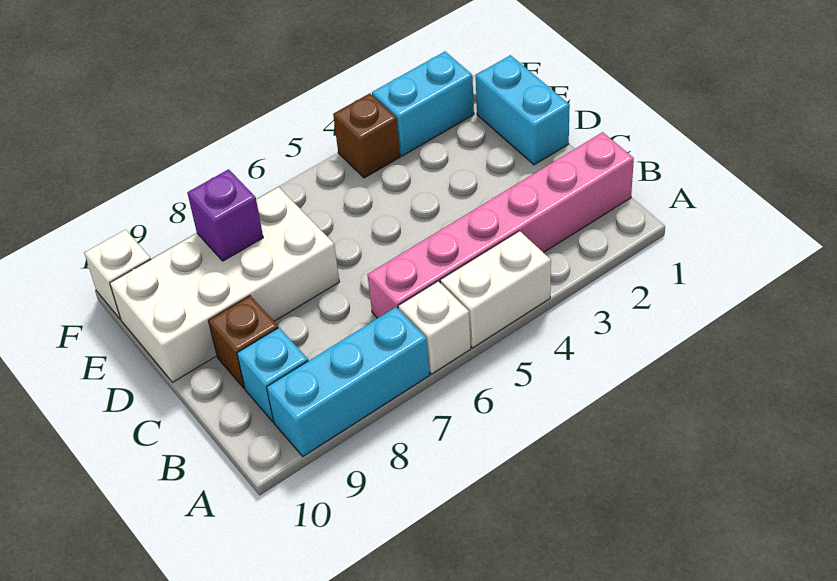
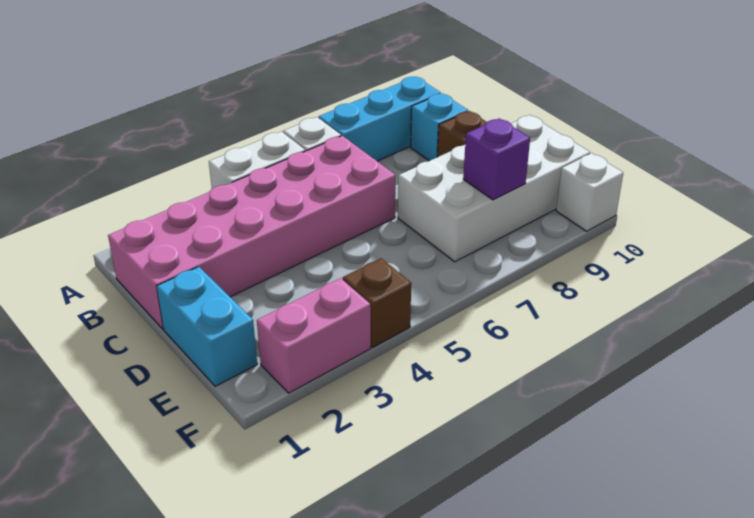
pink brick B1:B6 level 1 -> pink brick B1:C6 level 1
cyan brick F2:F3 level 1 -> pink brick F2:F3 level 1

